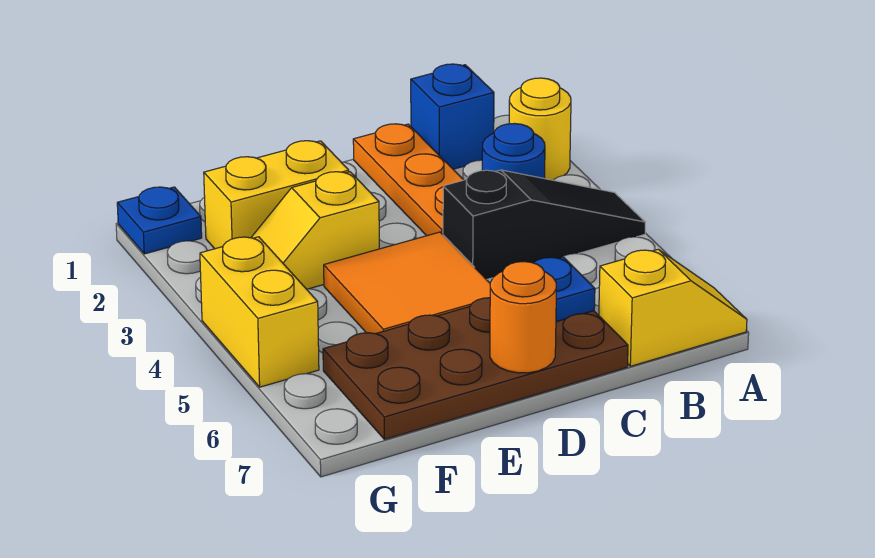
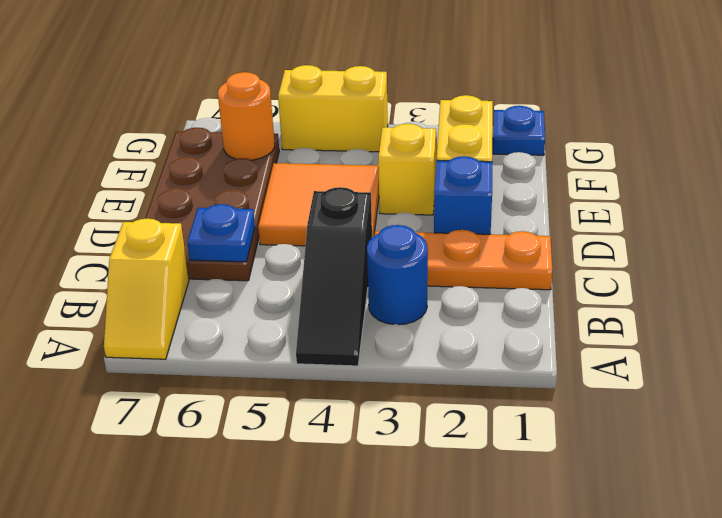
yellow round brick A2 level 1 -> none
blue brick B1 level 1 -> blue brick D2 level 1
orange round brick D7 level 2 -> orange round brick F6 level 2

